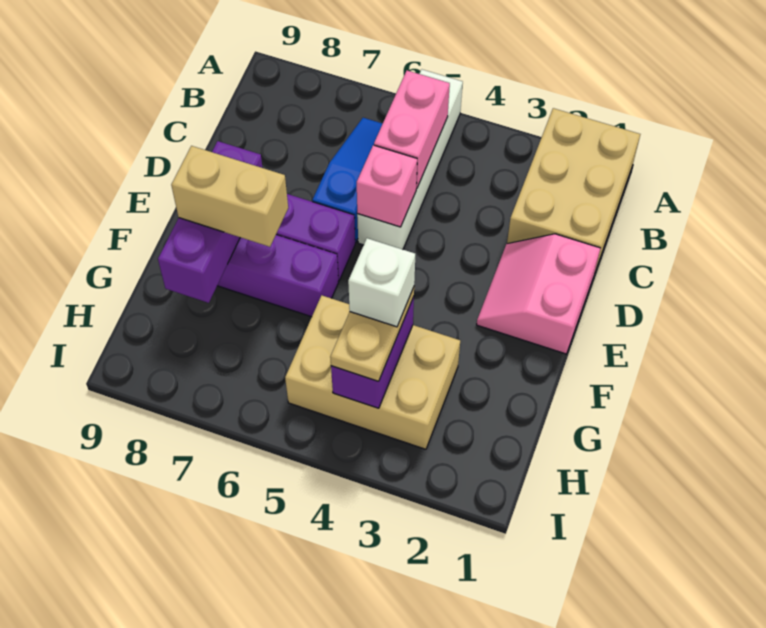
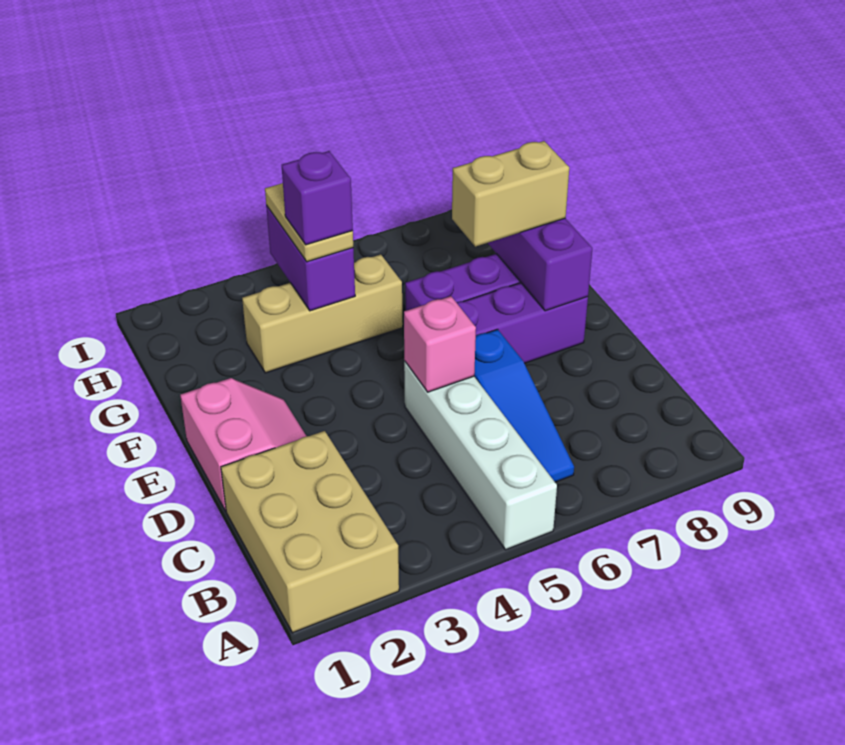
pink brick B5:C5 level 2 -> none
tan brick G3:H5 level 1 -> tan brick G3:G5 level 1
white brick G4 level 4 -> purple brick G4 level 4

